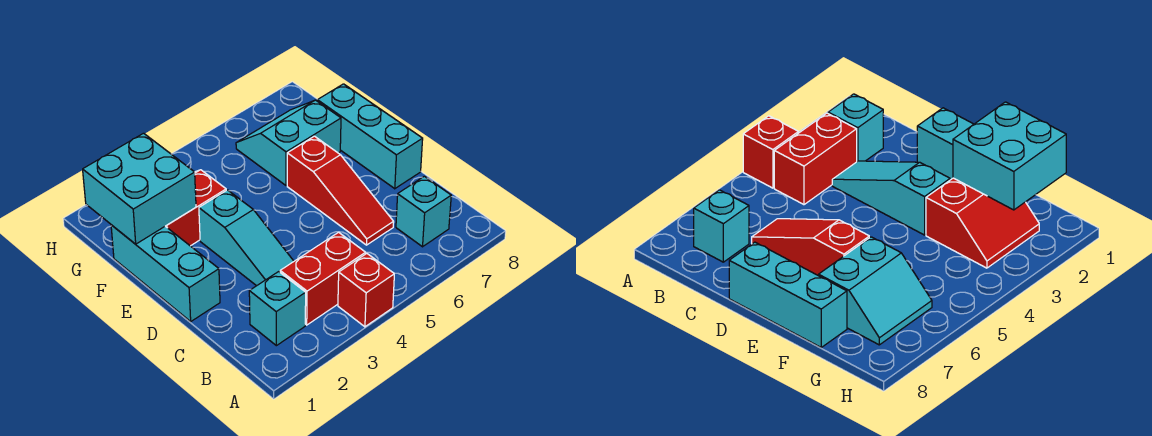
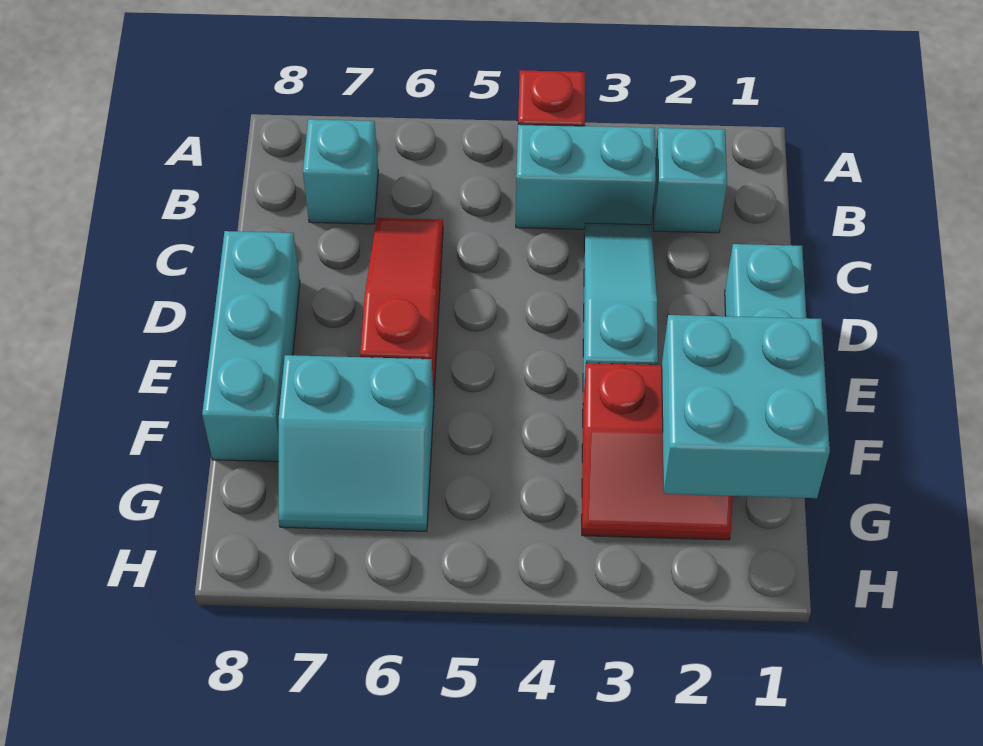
red brick B3:B4 level 1 -> cyan brick B3:B4 level 1

